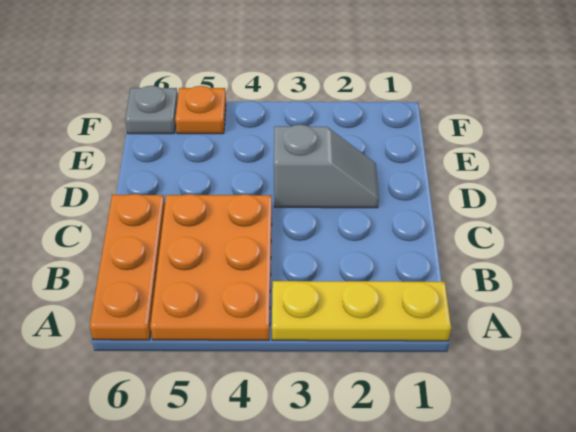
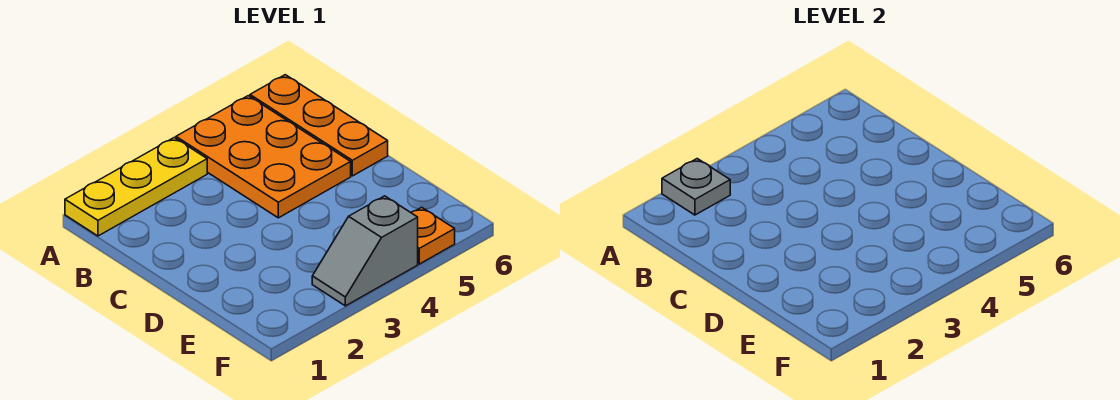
grey slope D2:D3 level 1 top 3 -> grey slope F3:F4 level 1 top 4
grey plate F6 level 1 -> grey plate A2 level 2

